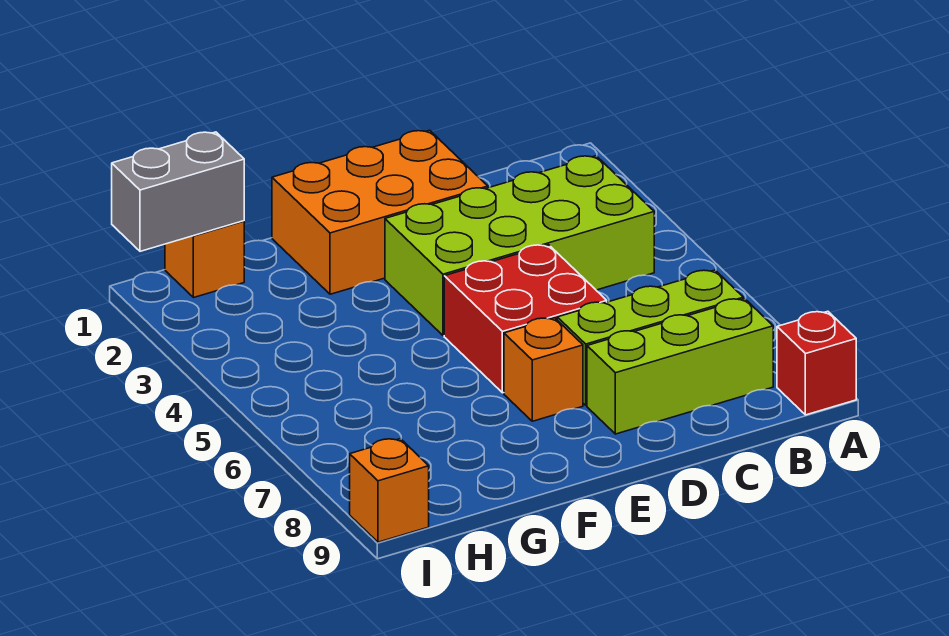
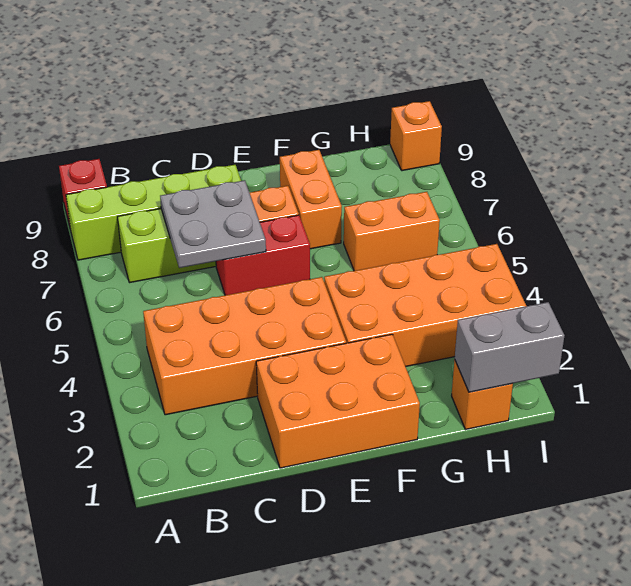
lime brick B3:E4 level 1 -> orange brick B3:E4 level 1
lime brick B8:D8 level 1 -> lime brick A8:D8 level 1
none -> grey plate C6:D7 level 2
red brick D5:E6 level 1 -> red brick D6:E6 level 1
none -> orange brick F3:I4 level 1
none -> orange brick F7:F8 level 1
none -> orange brick G6:H6 level 1

